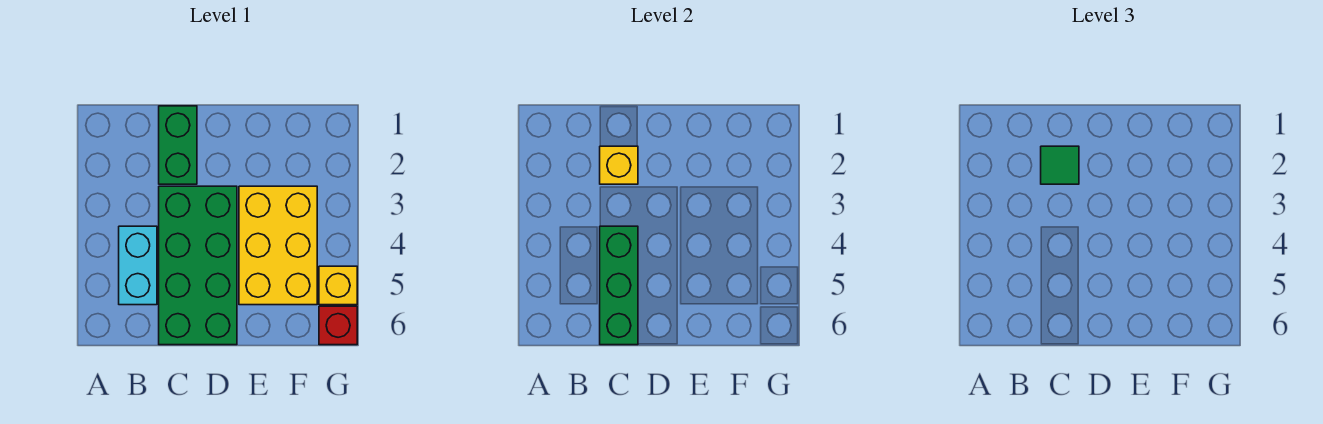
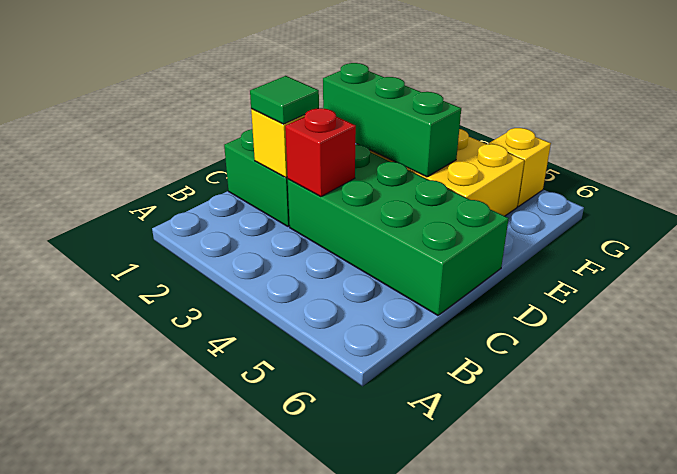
cyan brick B4:B5 level 1 -> none
green brick C4:C6 level 2 -> green brick E2:E4 level 2
red brick G6 level 1 -> red brick C3 level 2

